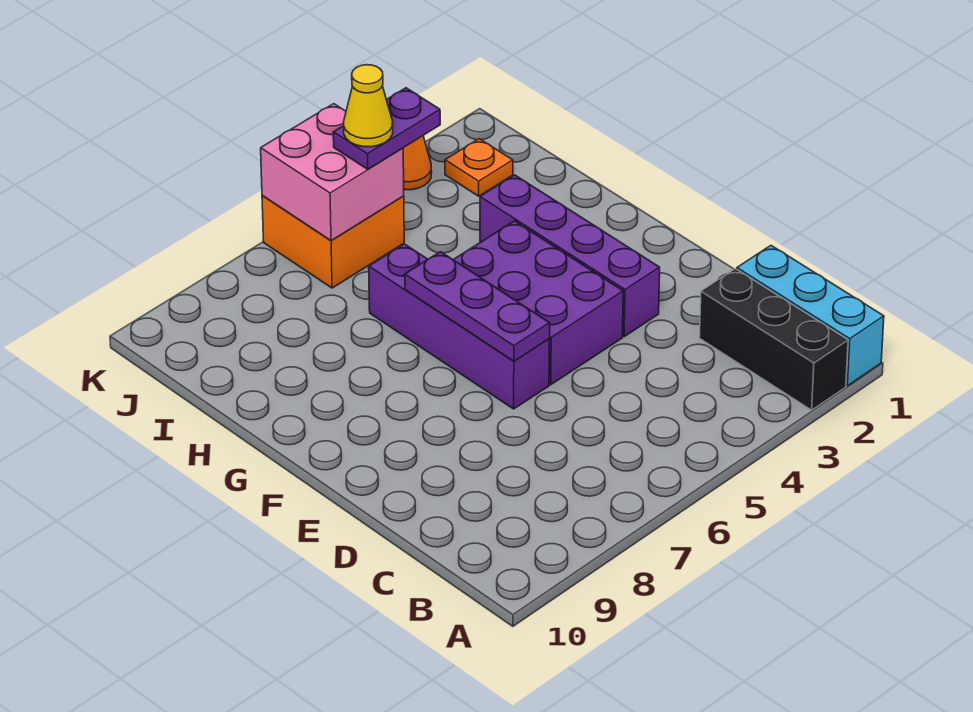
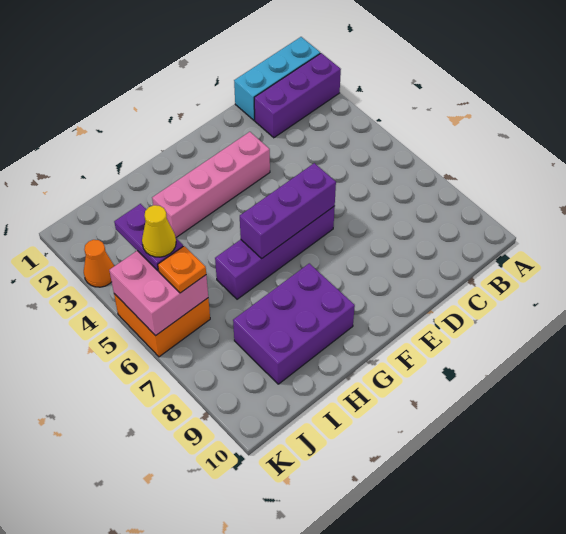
black brick A2:C2 level 1 -> purple brick A2:C2 level 1
purple brick E3:H3 level 1 -> pink brick E3:H3 level 1
purple brick E4:G5 level 1 -> purple brick G8:I9 level 1
purple plate E6:G6 level 2 -> purple brick E6:G6 level 2
orange plate J2 level 1 -> orange plate J6 level 3

